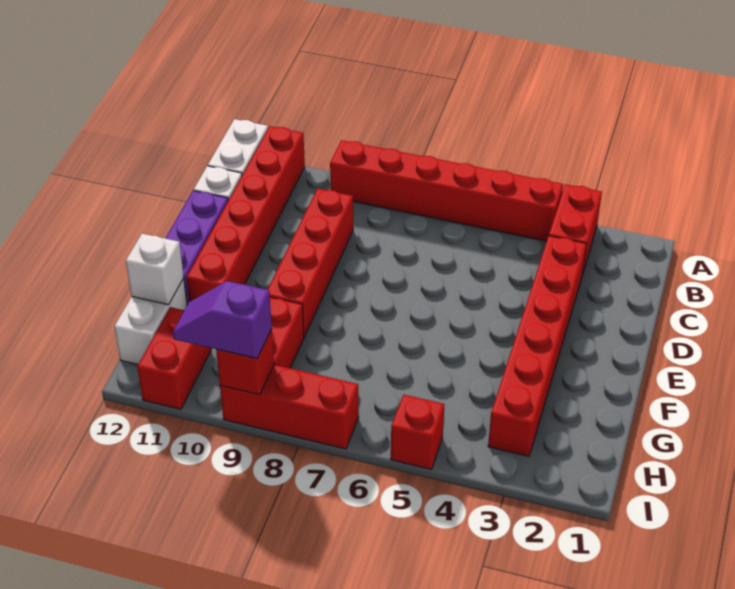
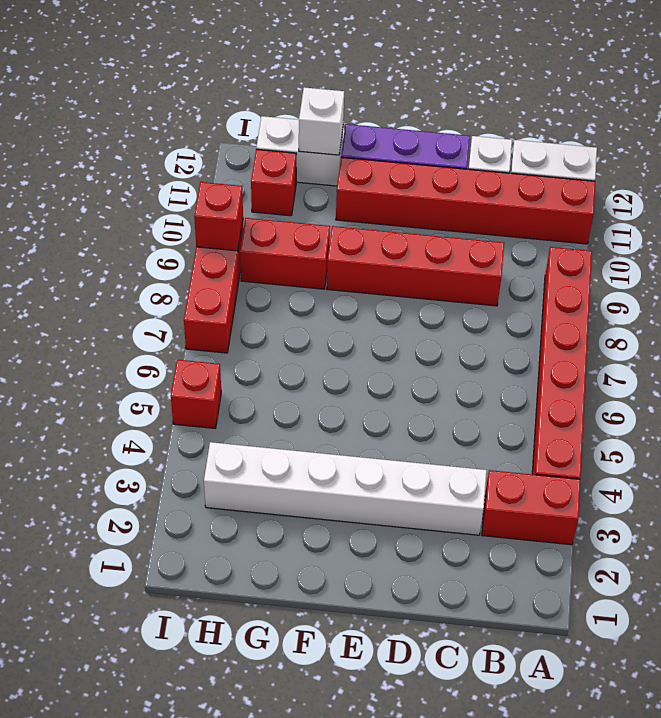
red brick C3:H3 level 1 -> white brick C3:H3 level 1
red brick H11:I11 level 1 -> red brick H11 level 1
purple slope I9:I10 level 3 top 9 -> none

